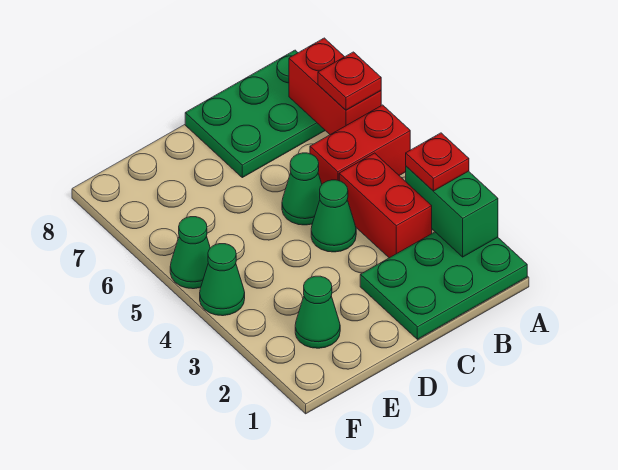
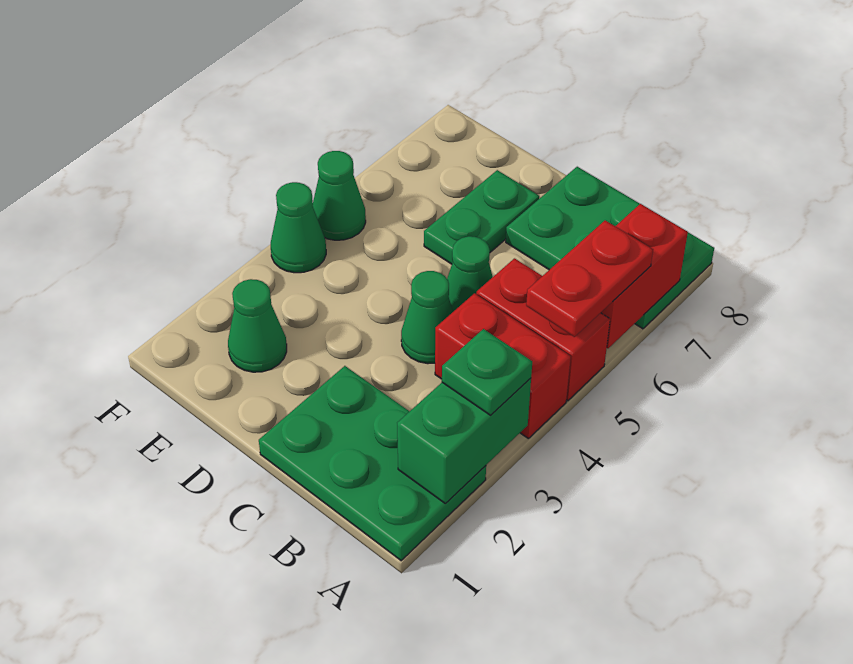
red plate A3 level 3 -> green plate A3 level 3
red plate A6 level 3 -> red plate A5:A6 level 3
red brick B3:B4 level 1 -> red brick A4:B4 level 1
none -> green plate D6:D7 level 1

